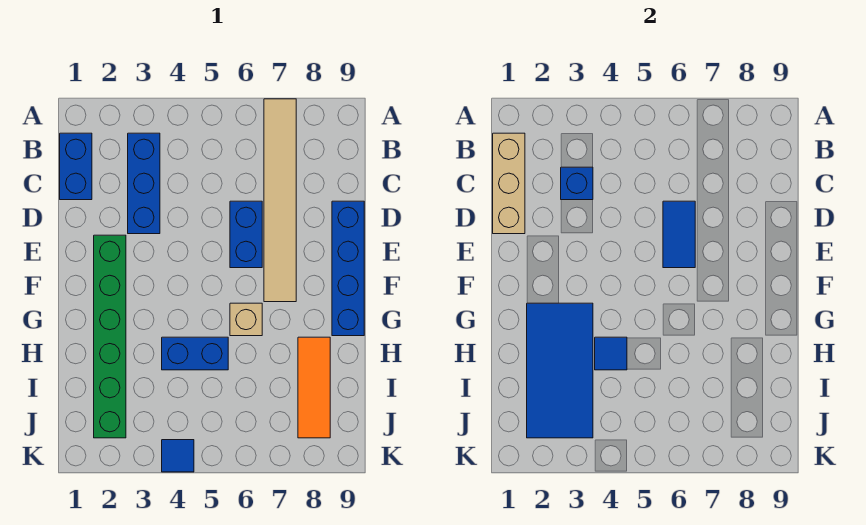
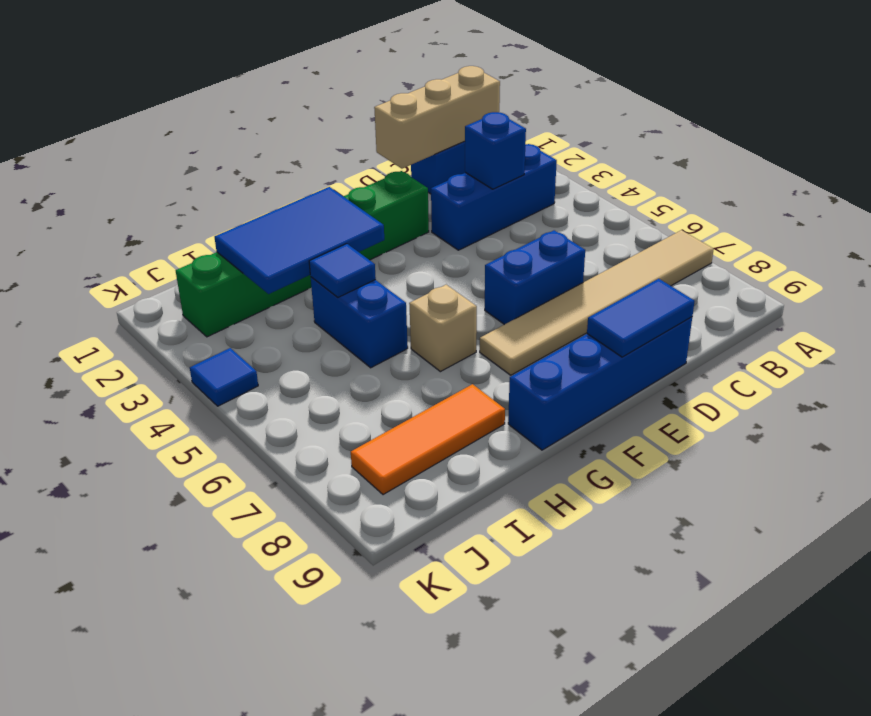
blue tile D6:E6 level 2 -> blue tile D9:E9 level 2
blue tile G2:J3 level 2 -> blue tile G2:I3 level 2

